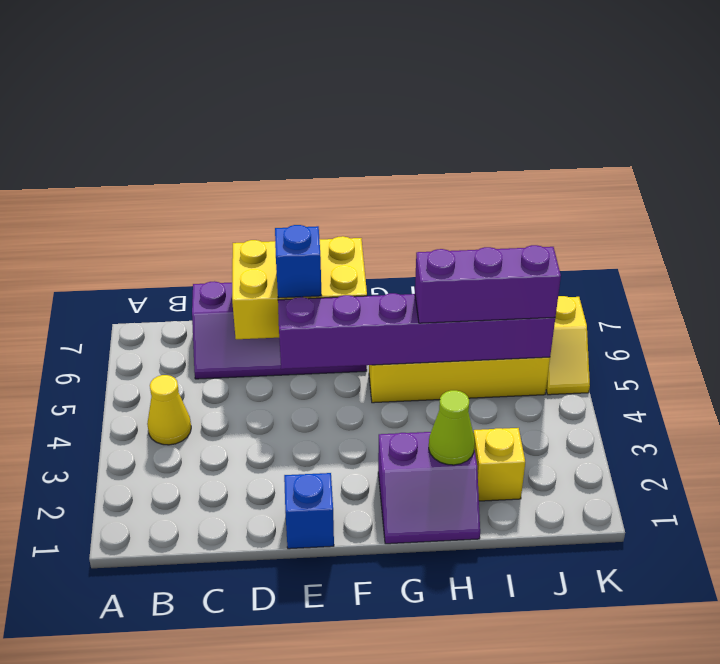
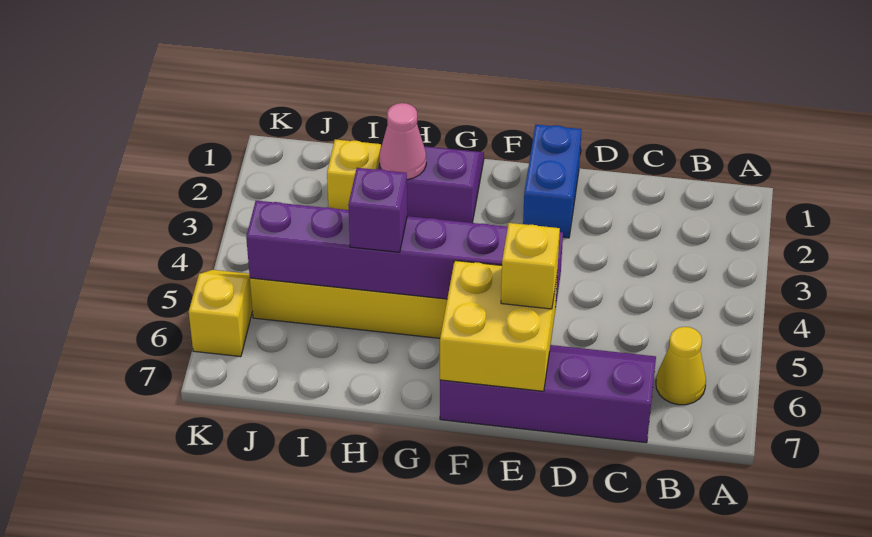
yellow cone B4 level 1 -> yellow cone B6 level 1
yellow brick D6:F7 level 2 -> yellow brick E6:F7 level 2
blue brick E1 level 1 -> blue brick E1:E2 level 1
blue brick E6 level 3 -> yellow brick E6 level 3
lime cone H2 level 2 -> pink cone H2 level 2
purple brick H5:J5 level 3 -> purple brick H5 level 3

